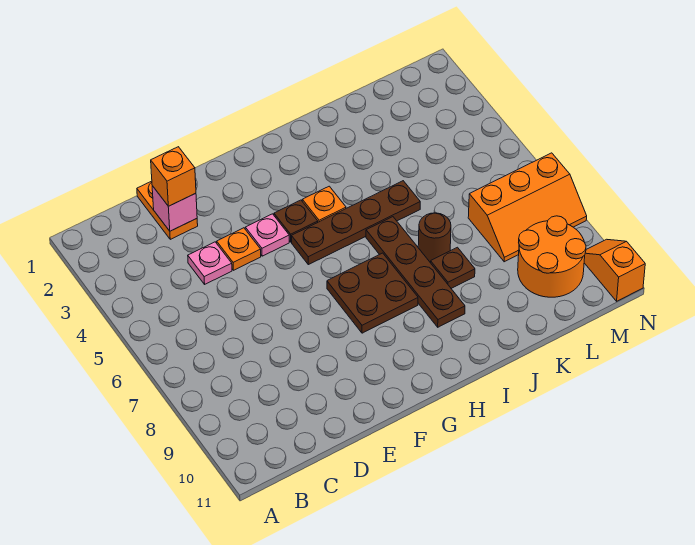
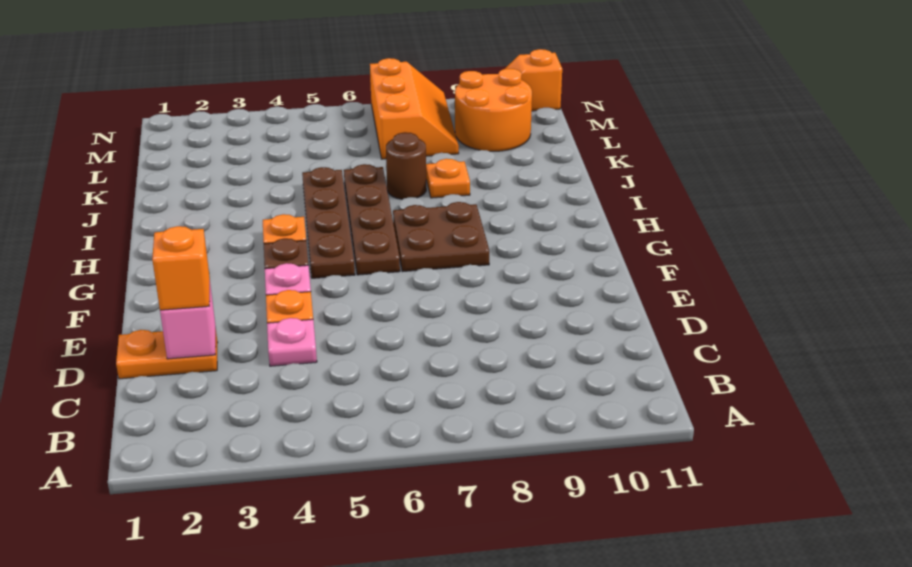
brown plate I6:I9 level 1 -> brown plate G6:J6 level 1
brown plate J8 level 1 -> orange plate J8 level 1

